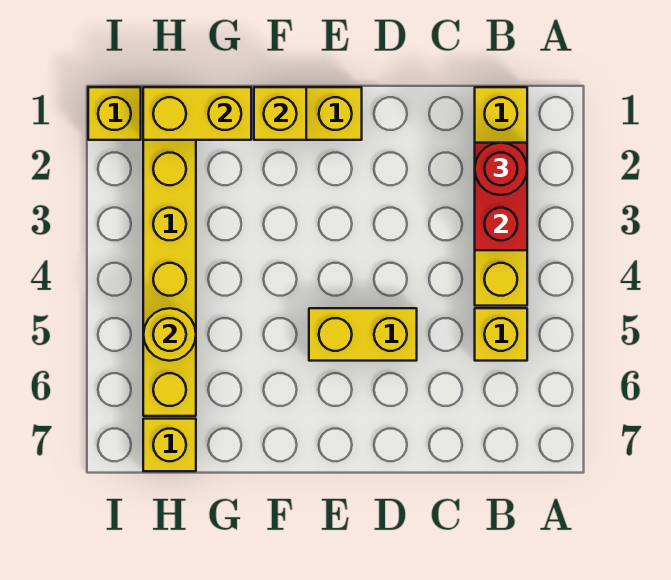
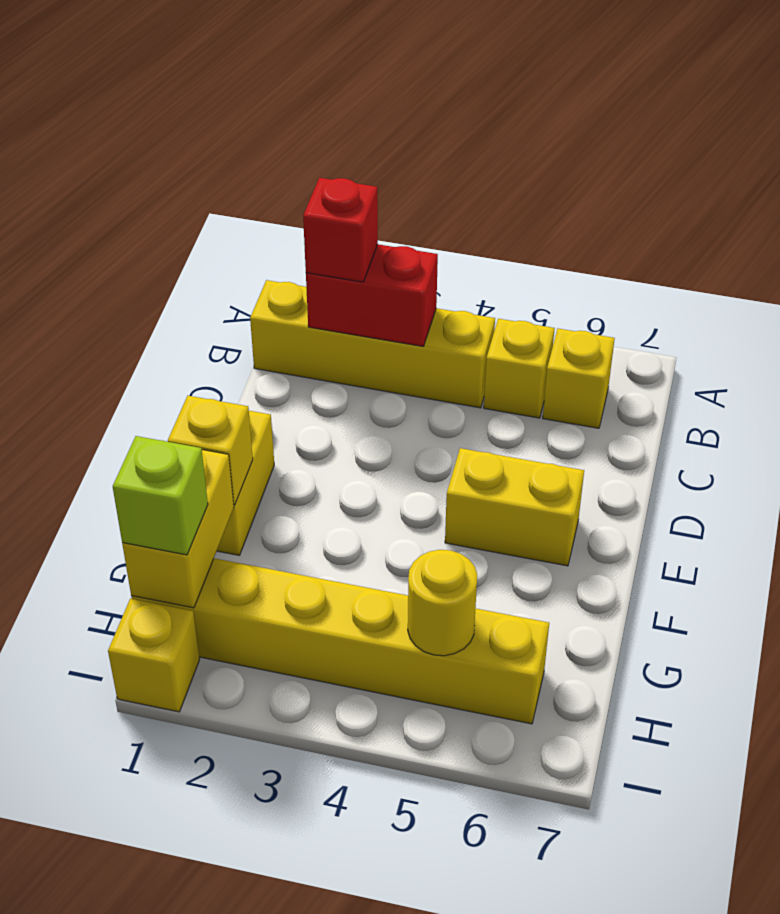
red round brick B2 level 3 -> red brick B2 level 3
yellow brick D5:E5 level 1 -> yellow brick E5:E6 level 1
none -> lime brick H1 level 3
yellow brick H7 level 1 -> yellow brick B6 level 1

